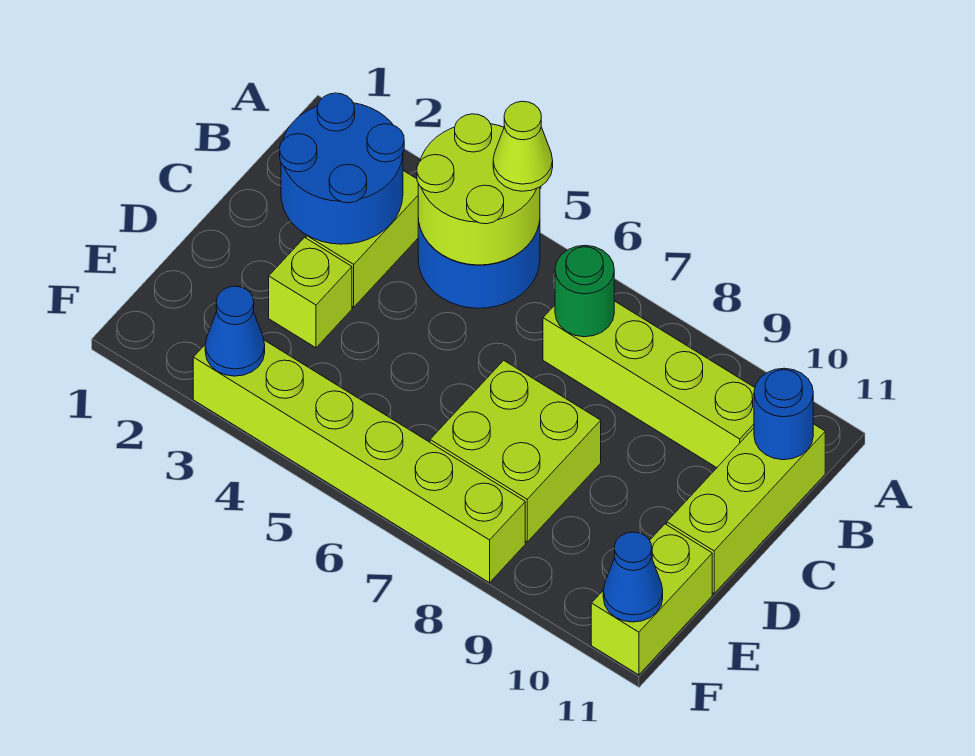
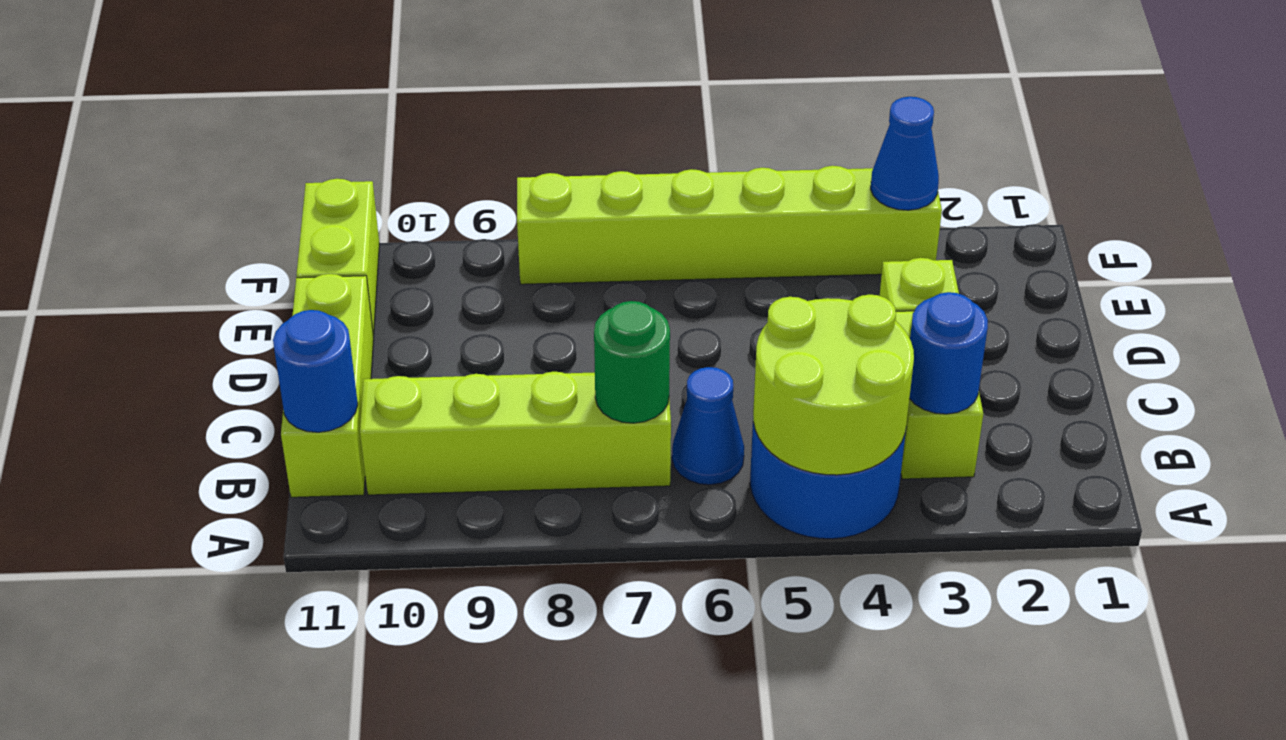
lime cone A5 level 3 -> none
blue round brick B2:C3 level 2 -> blue round brick B3 level 2
lime brick D7:E8 level 1 -> none
blue cone F11 level 2 -> blue cone B6 level 1

